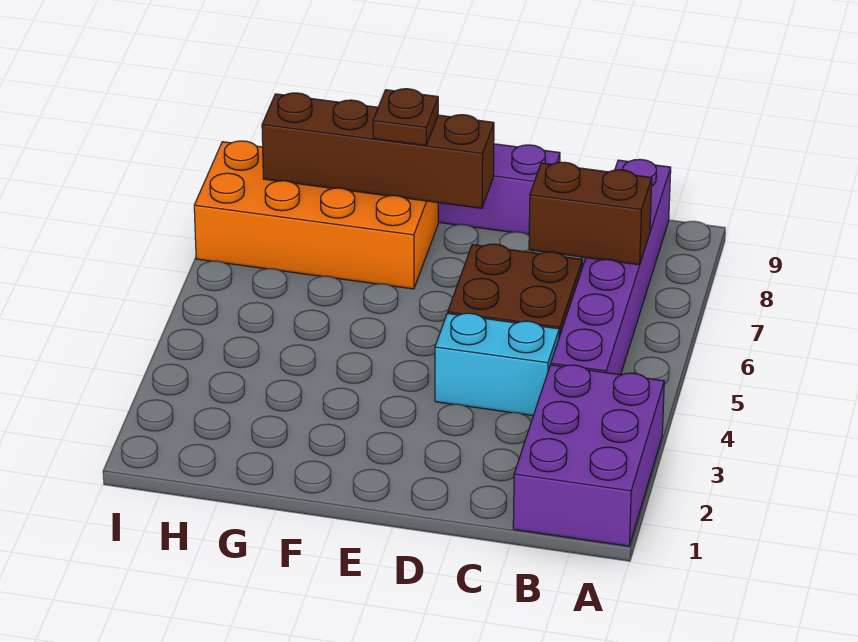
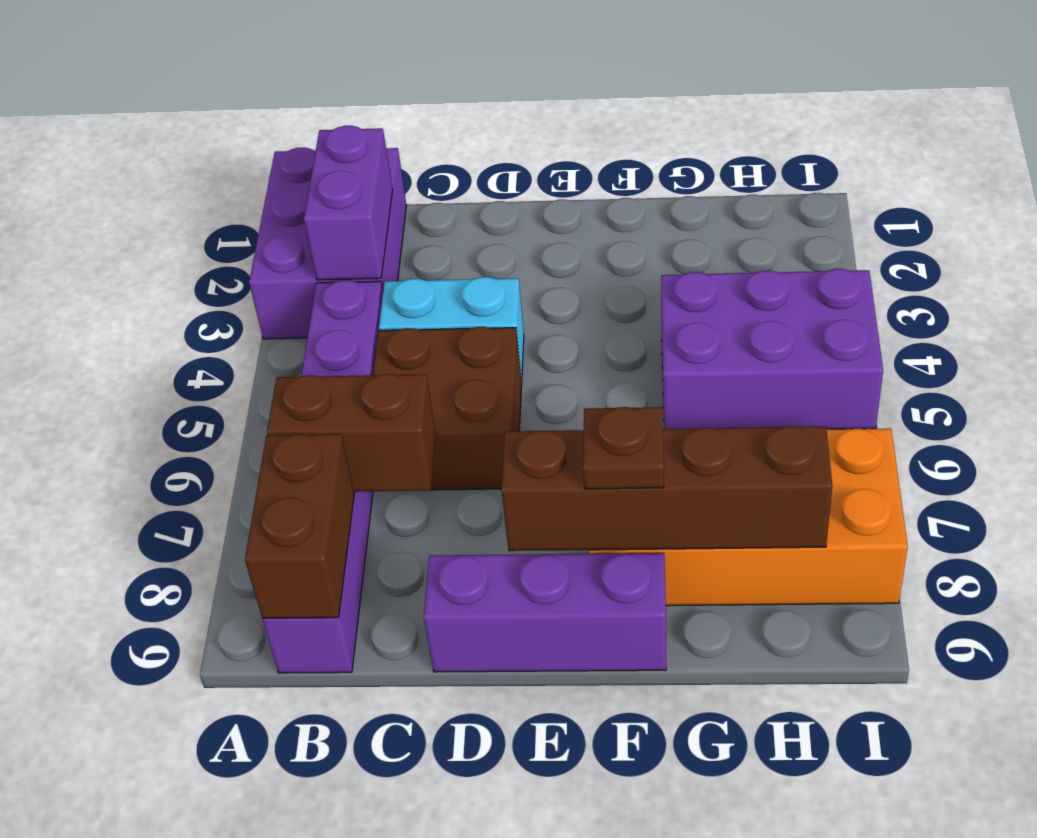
none -> purple brick B2:B3 level 2
none -> brown brick B8:B9 level 2
none -> purple brick G4:I5 level 1

